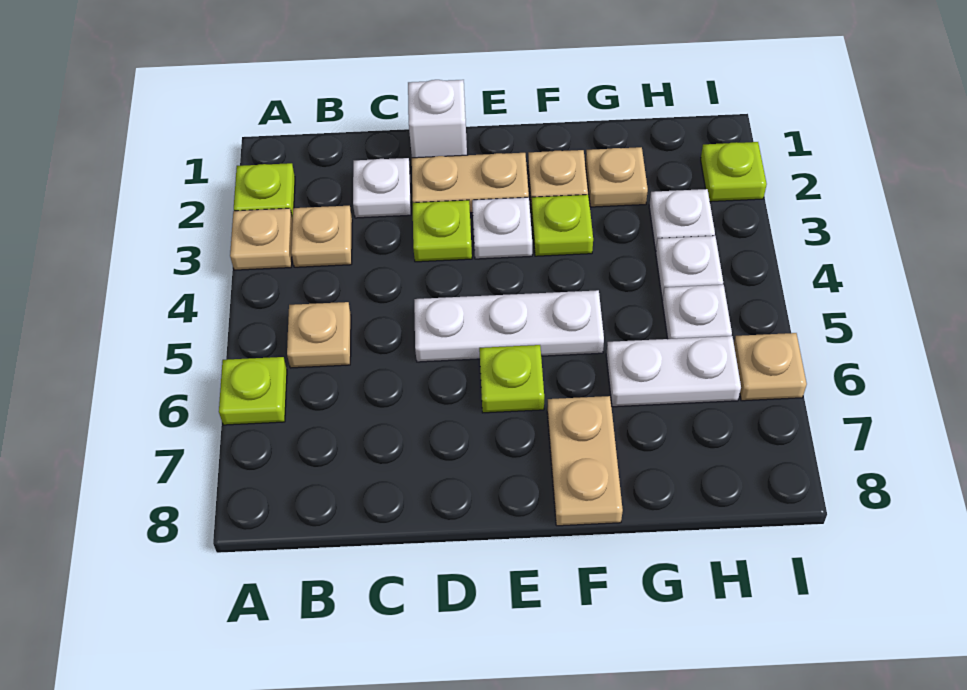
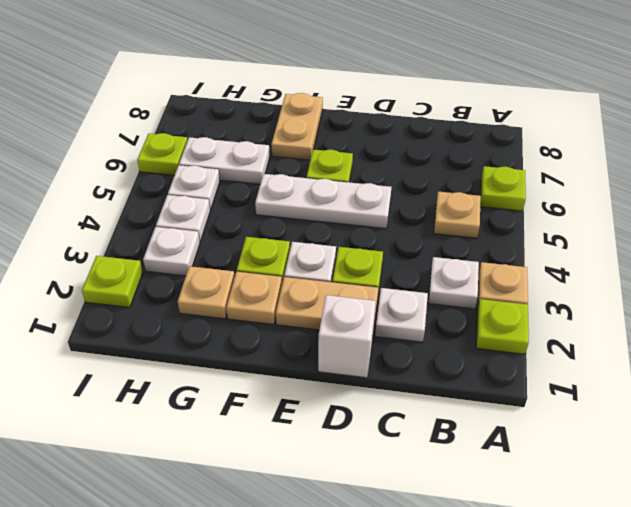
tan plate B3 level 1 -> white plate B3 level 1
tan plate I6 level 1 -> lime plate I6 level 1

